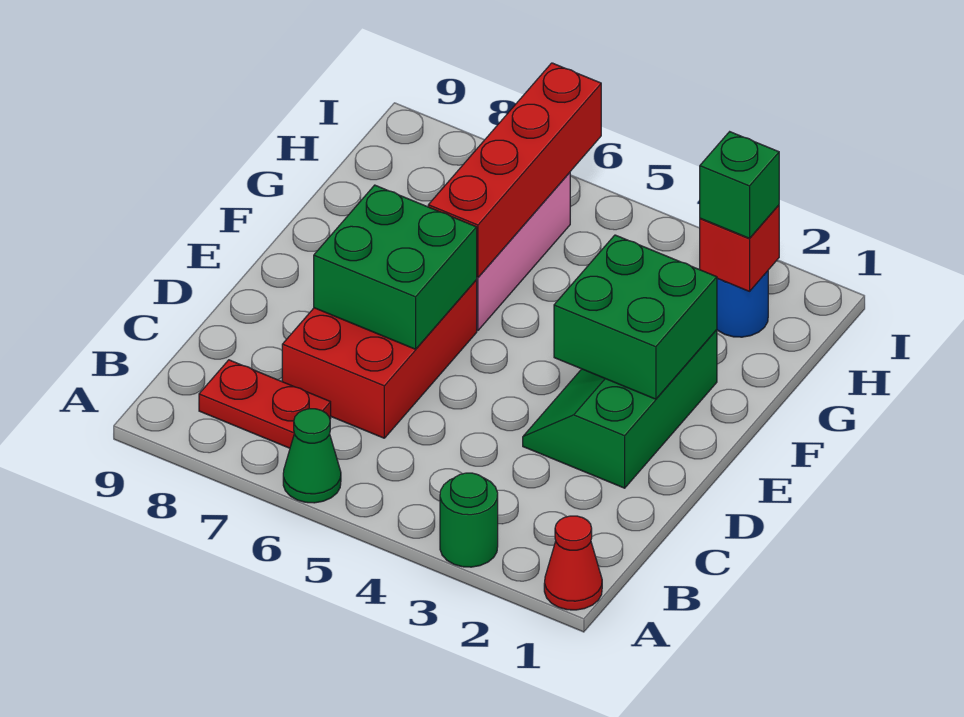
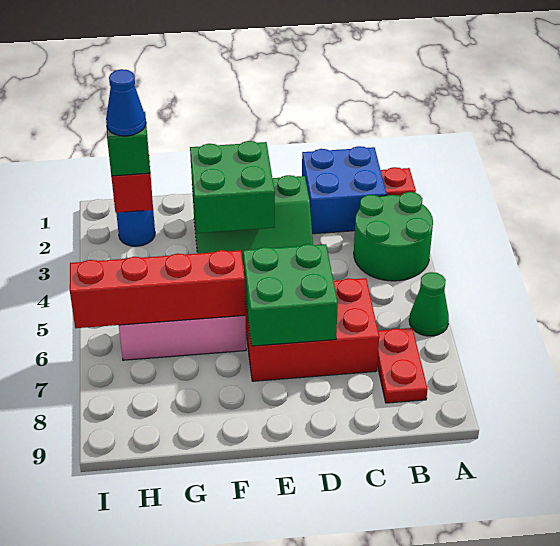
red cone A1 level 1 -> red plate A1 level 1
green round brick A3 level 1 -> green round brick A3:B4 level 1
none -> blue brick B1:C2 level 1
none -> blue cone H2 level 4

